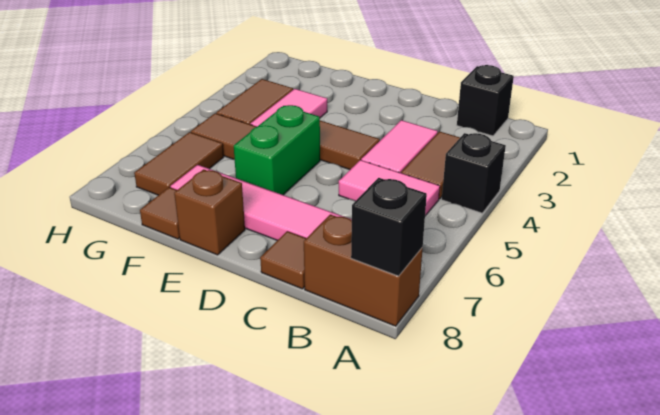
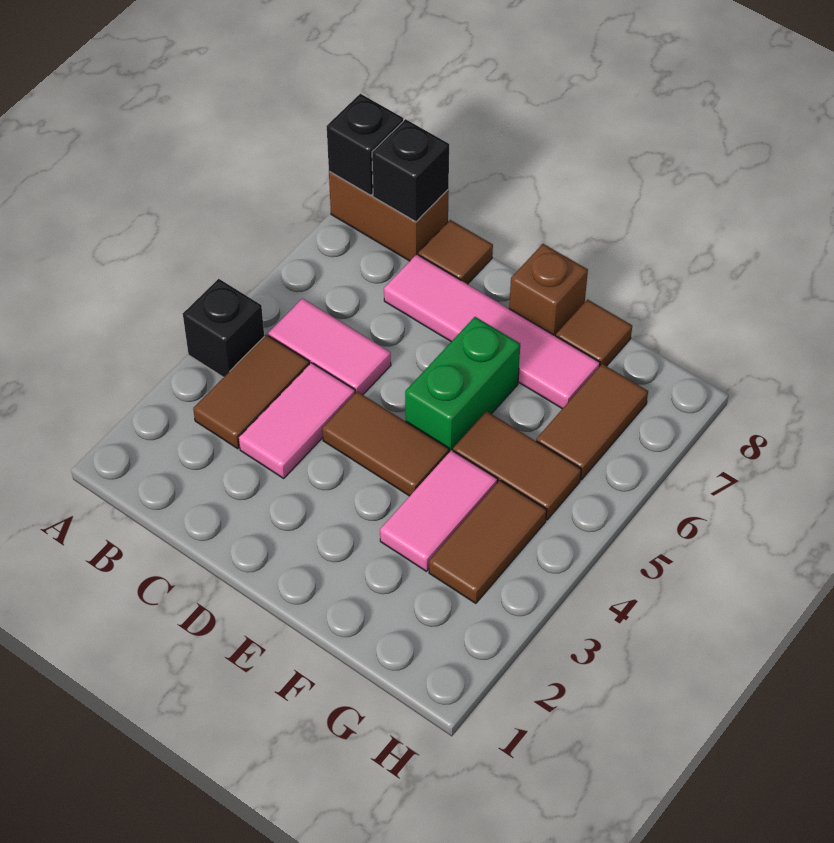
black brick B1 level 1 -> black brick B8 level 2

